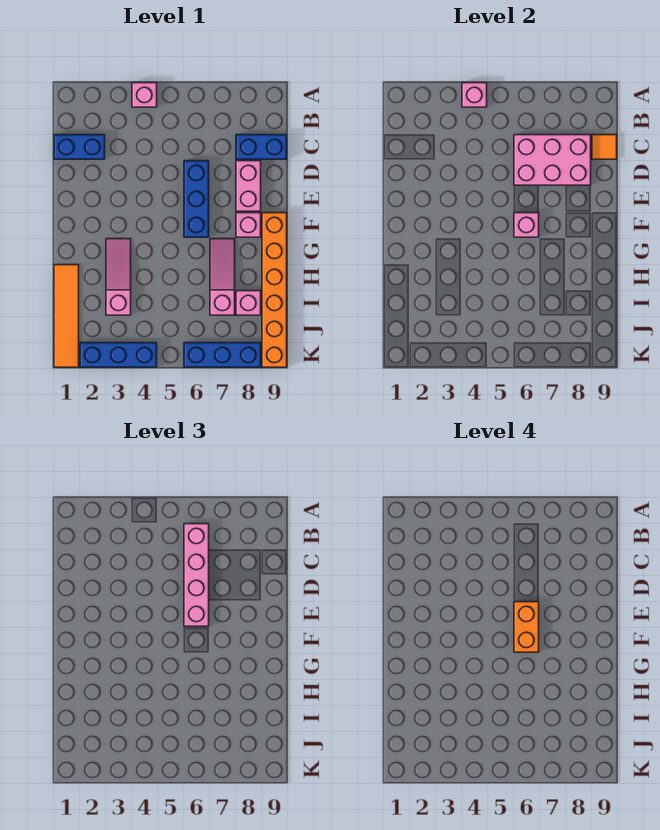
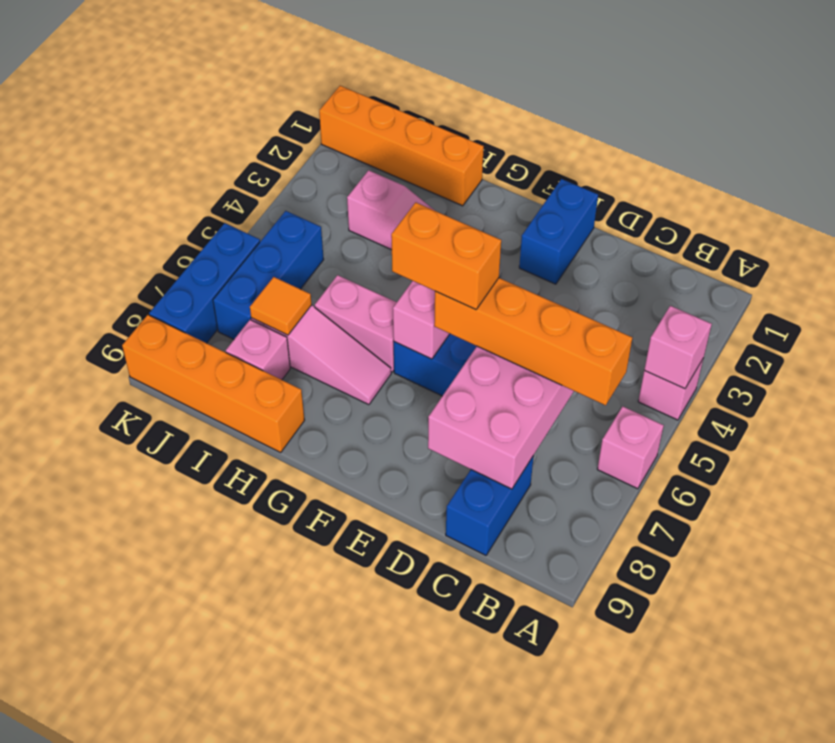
pink brick B6:E6 level 3 -> orange brick B6:E6 level 3
blue brick C1:C2 level 1 -> blue brick E1:E2 level 1
orange tile C9 level 2 -> orange tile I7 level 2
pink brick D8:E8 level 1 -> pink brick G6:H6 level 1
pink brick F8 level 1 -> pink brick A6 level 1
orange brick F9:K9 level 1 -> orange brick H9:K9 level 1
orange tile H1:K1 level 1 -> orange brick H1:K1 level 1
blue brick K2:K4 level 1 -> blue brick J5:J7 level 1

